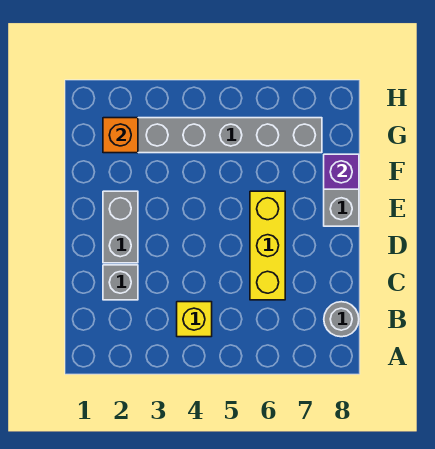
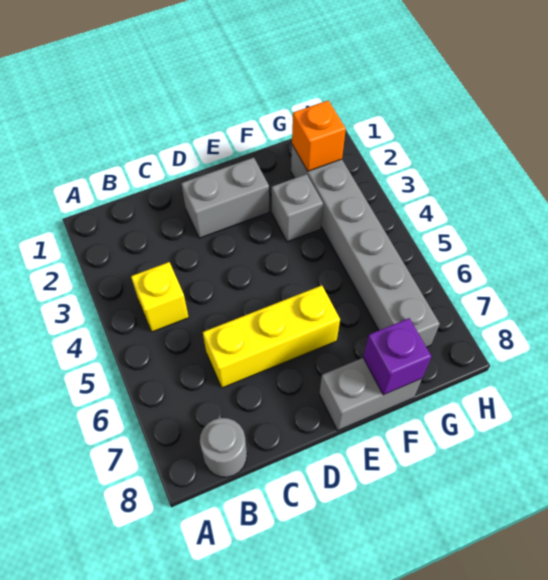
grey brick C2 level 1 -> grey brick F3 level 1

